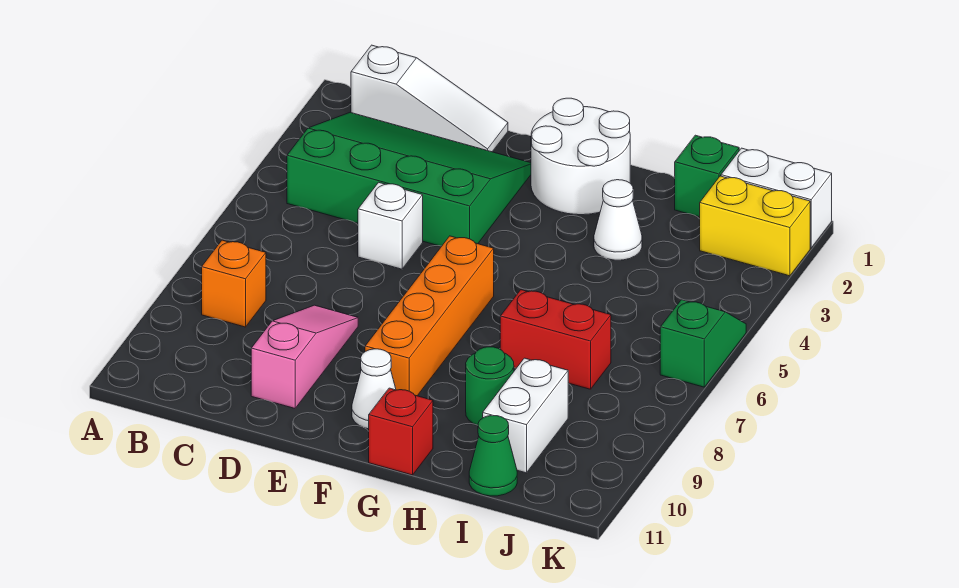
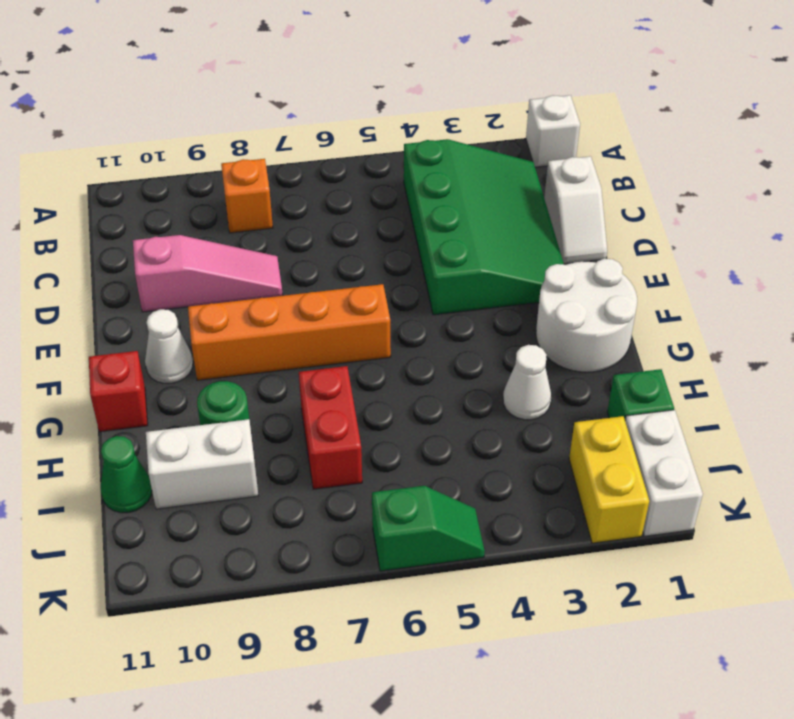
white slope B1:D1 level 1 top B -> white slope C1:D1 level 1 top C
white brick D5 level 1 -> white brick A1 level 1

